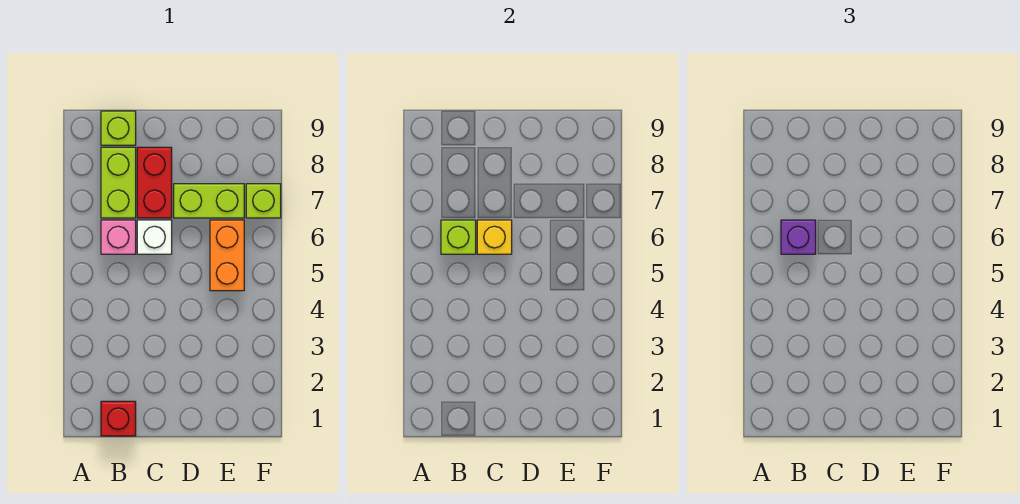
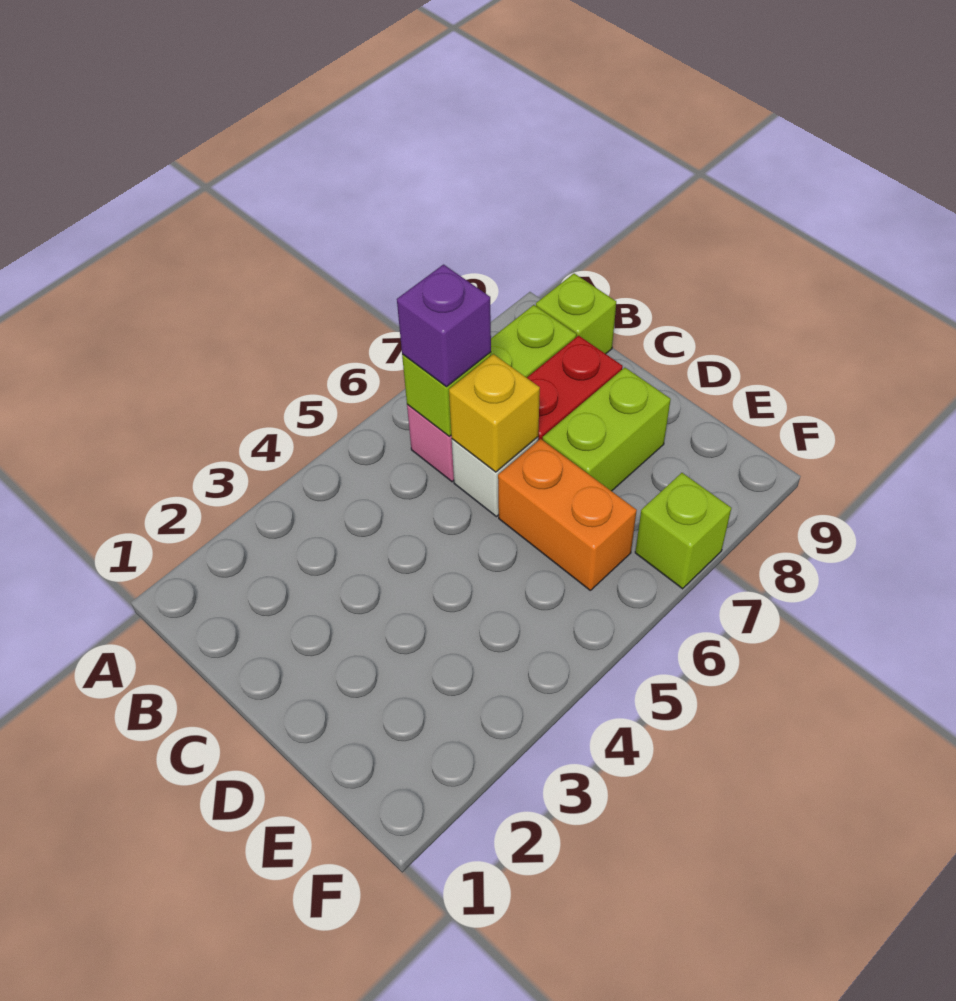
red brick B1 level 1 -> none
lime brick D7:E7 level 1 -> lime brick D7:D8 level 1
orange brick E5:E6 level 1 -> orange brick D6:E6 level 1

